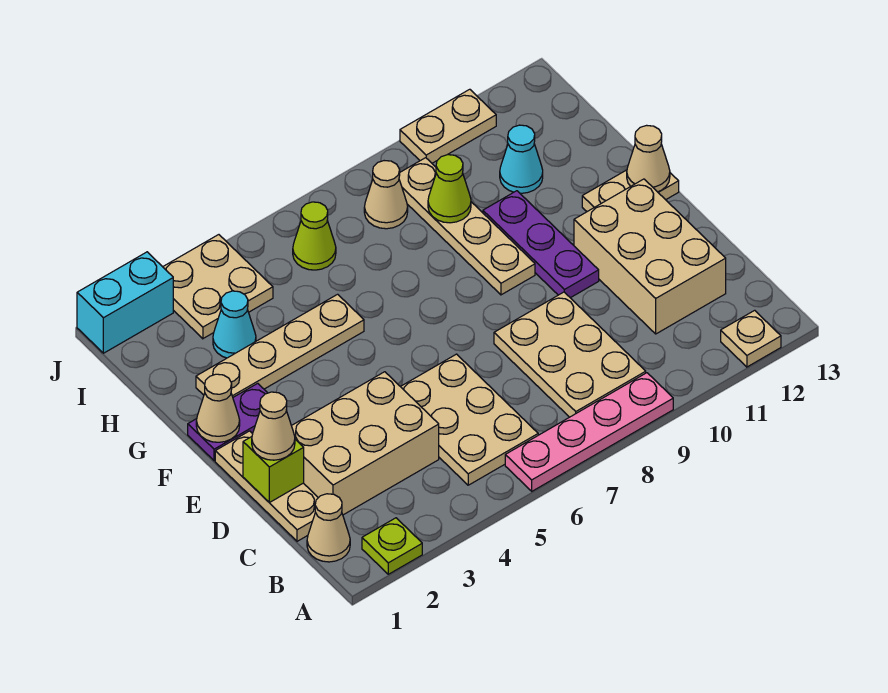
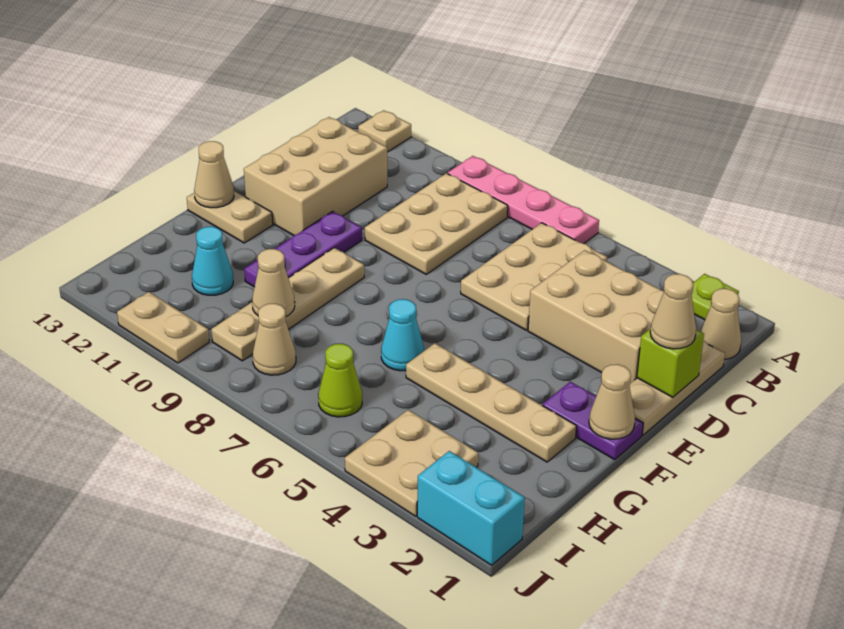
cyan cone H3 level 1 -> cyan cone G6 level 1
lime cone H9 level 2 -> tan cone H9 level 2

